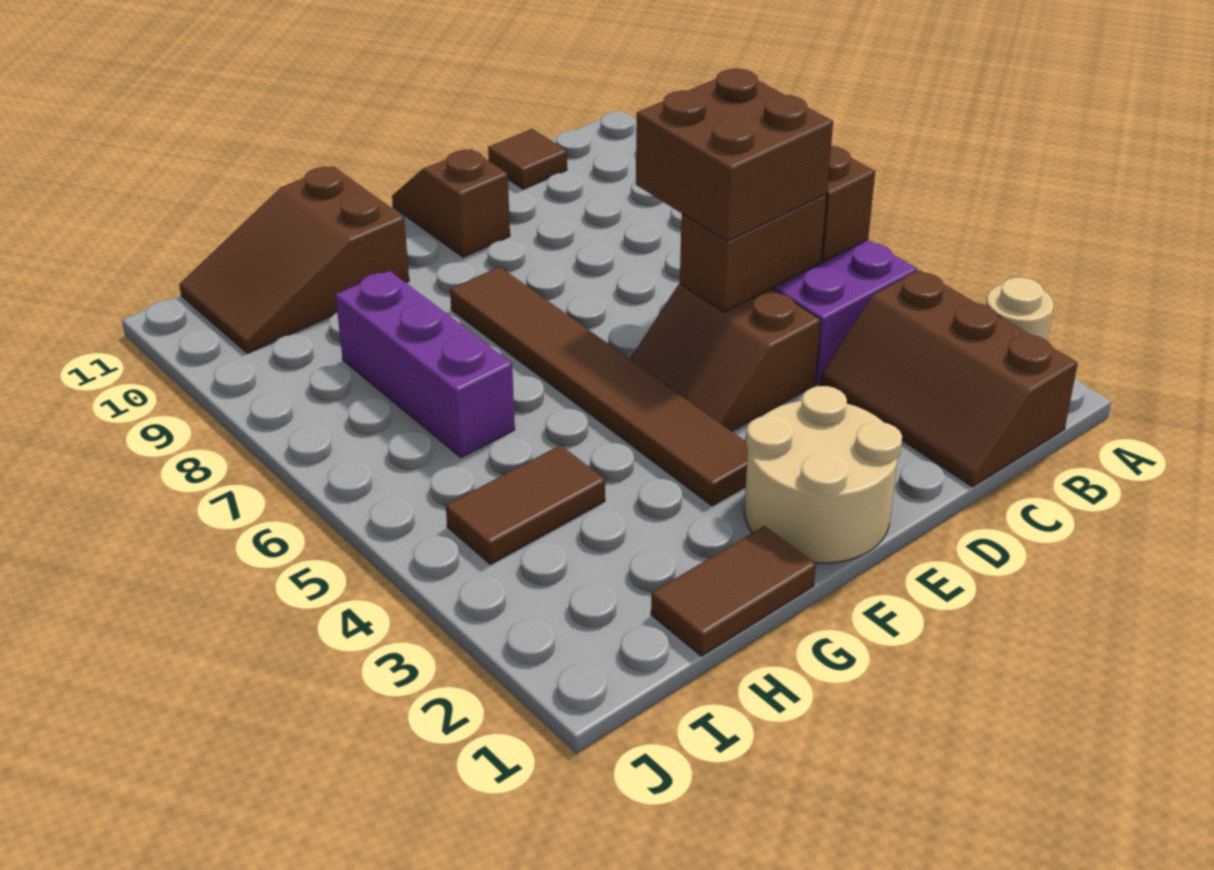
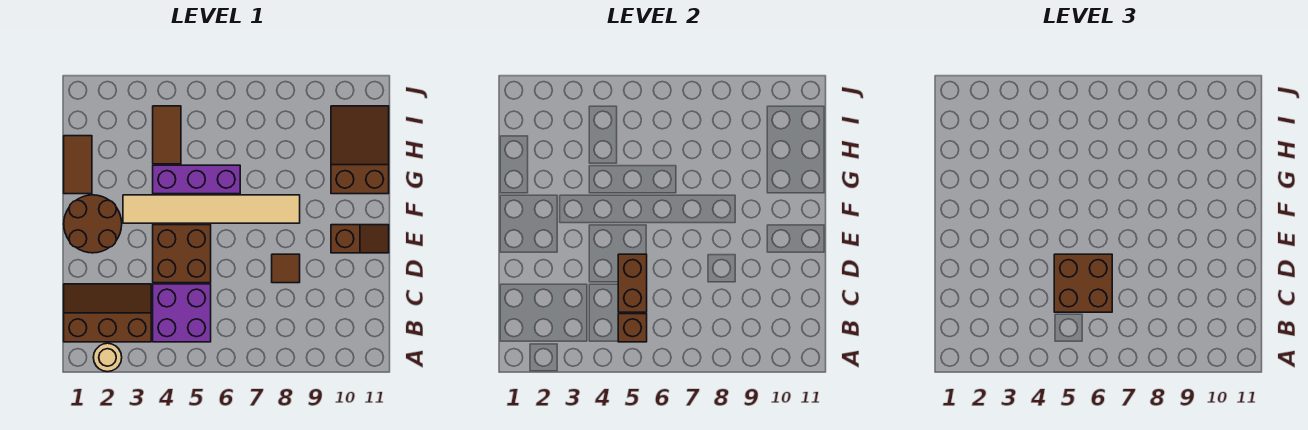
brown tile C11 level 1 -> brown tile D8 level 1
brown slope D4:E5 level 1 top D -> brown brick D4:E5 level 1
tan round brick E1:F2 level 1 -> brown round brick E1:F2 level 1
brown tile F3:F8 level 1 -> tan tile F3:F8 level 1
purple brick H6:H8 level 1 -> purple brick G4:G6 level 1

